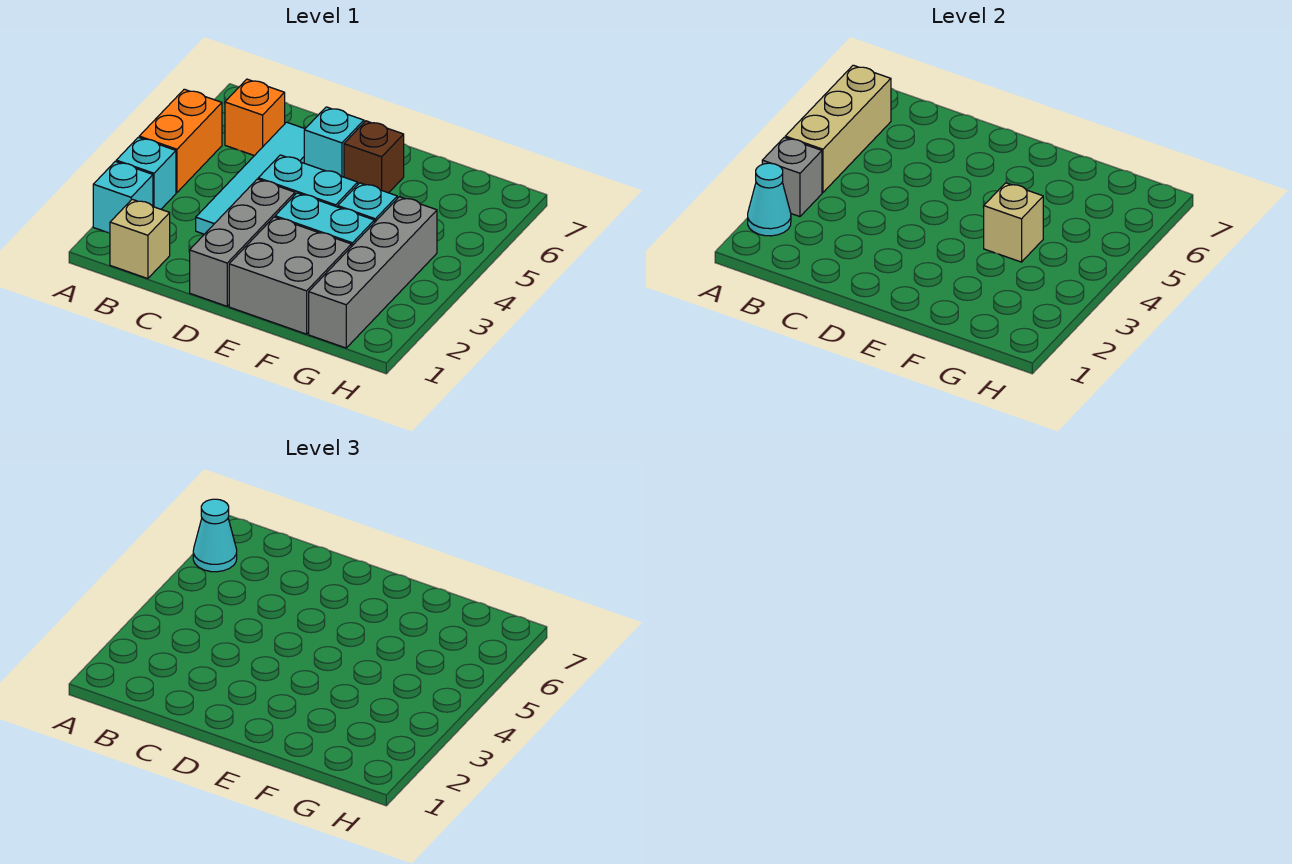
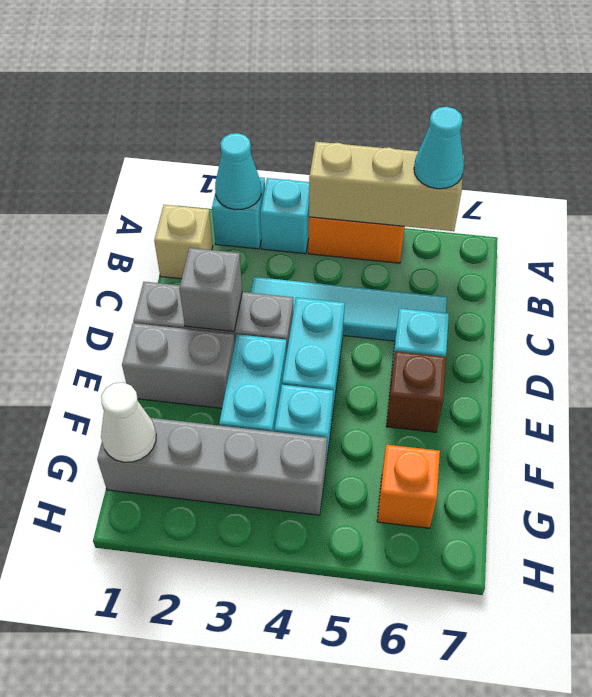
grey brick A3 level 2 -> grey brick D2 level 2
orange brick B6 level 1 -> orange brick G6 level 1
grey brick E1:F2 level 1 -> grey brick E1:E2 level 1
tan brick F4 level 2 -> none
none -> white cone G1 level 2

